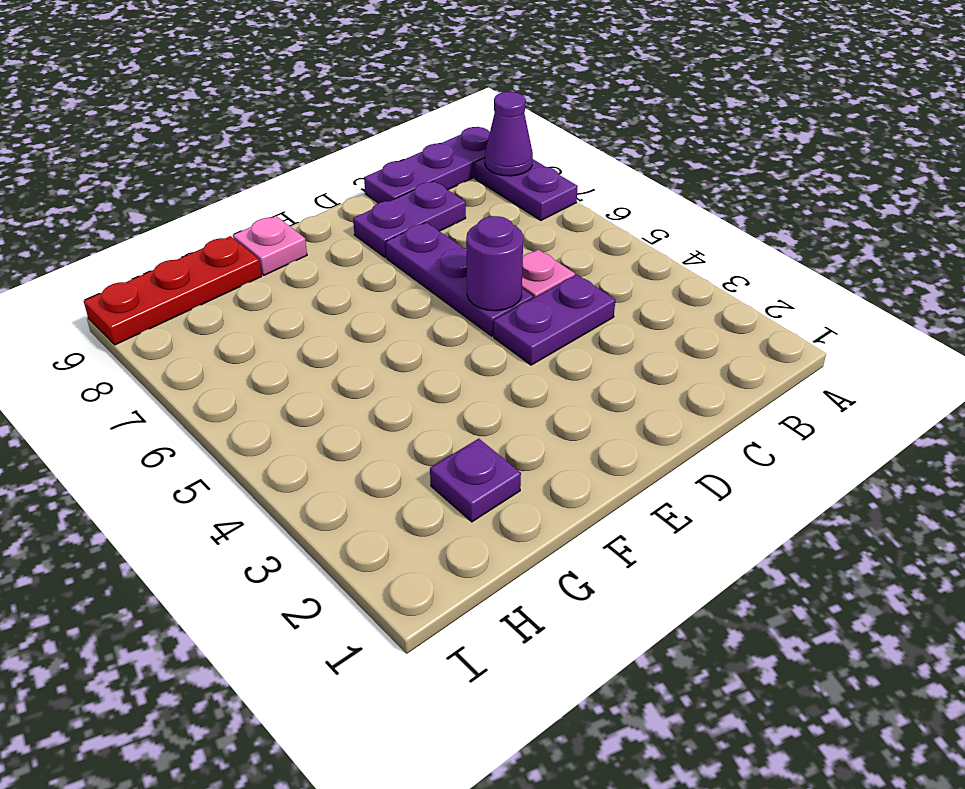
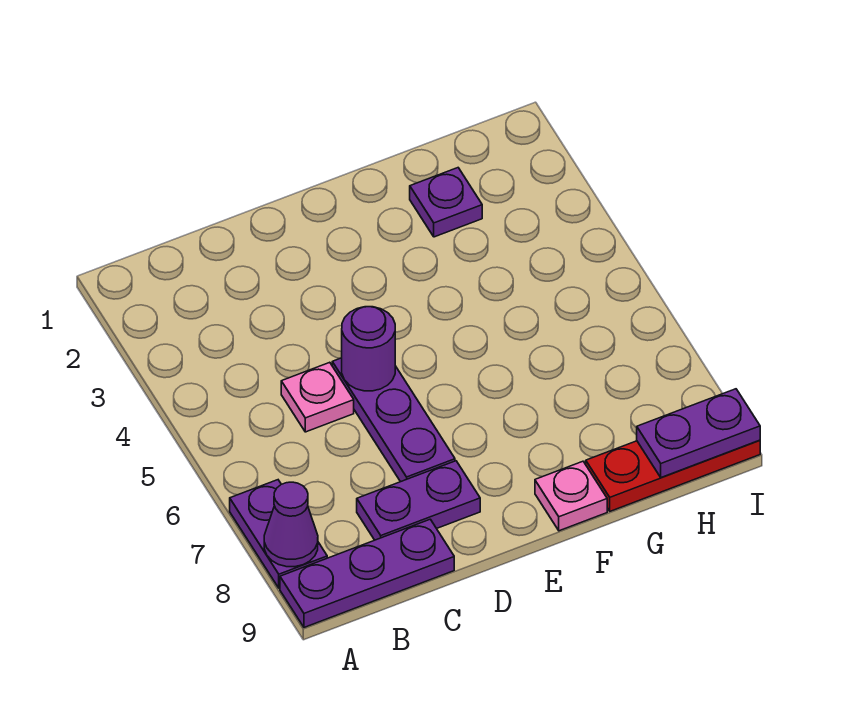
purple plate C4:D4 level 1 -> purple plate H9:I9 level 2

